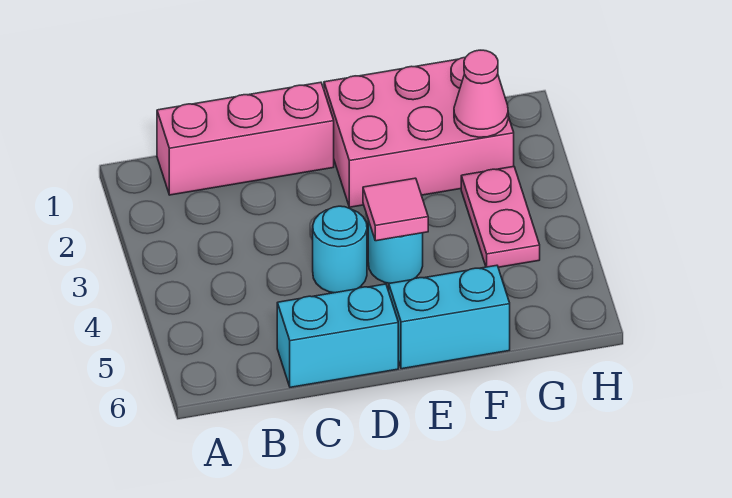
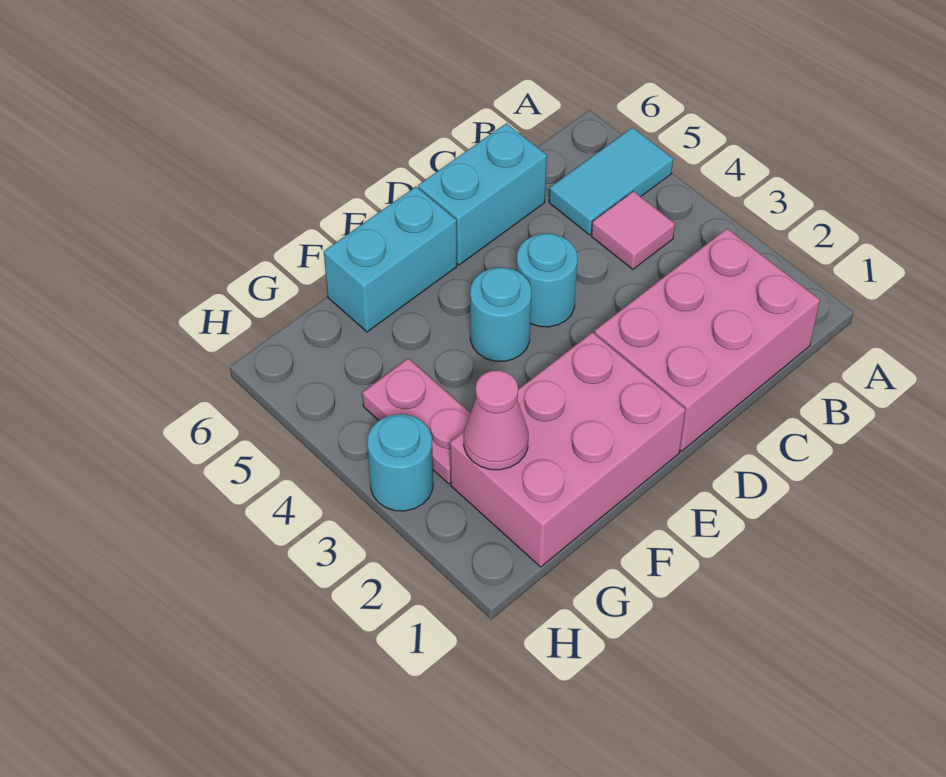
none -> cyan tile A5:B5 level 1
pink brick B1:D1 level 1 -> pink brick B1:D2 level 1
pink tile E4 level 2 -> pink tile B4 level 1
none -> cyan round brick H3 level 1

